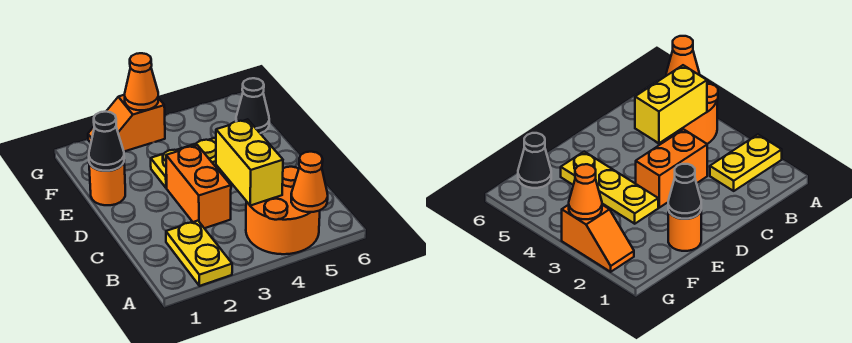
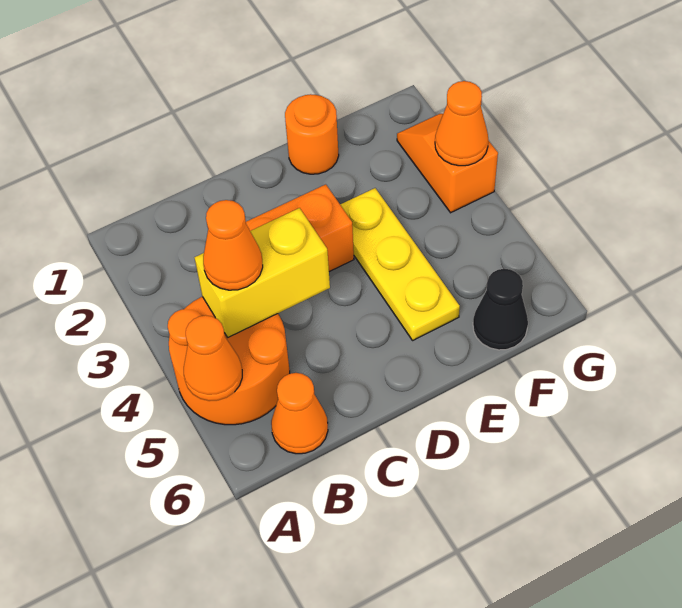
yellow plate A2:B2 level 1 -> none
none -> orange cone B4 level 3
none -> orange cone B6 level 1
black cone E1 level 2 -> none

